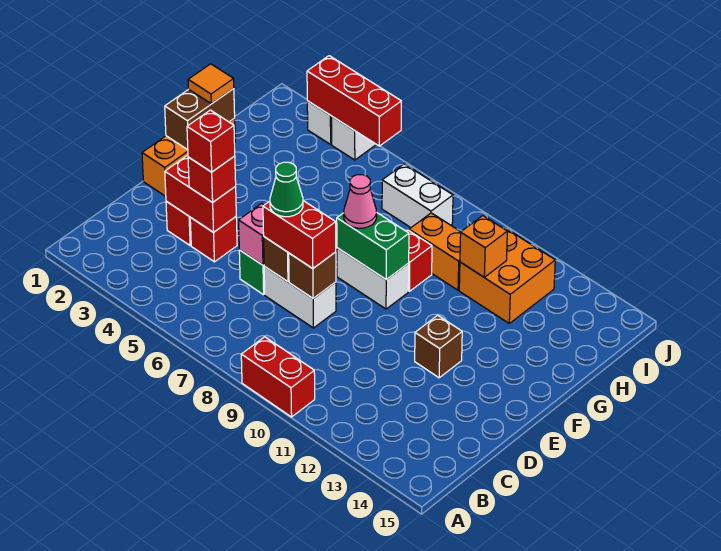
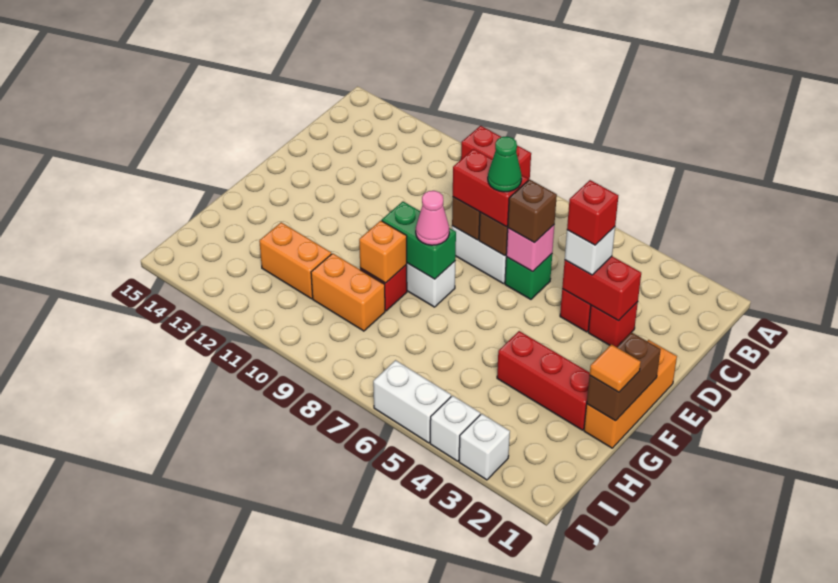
red brick D4 level 3 -> white brick D4 level 3
brown brick E12 level 1 -> brown brick D6 level 3
orange brick H11:I12 level 1 -> orange brick H11:H12 level 1
orange brick H11 level 2 -> orange brick G9 level 2
white brick I7:I8 level 1 -> white brick J5:J6 level 1
red brick J3:J5 level 2 -> red brick G2:G4 level 1

